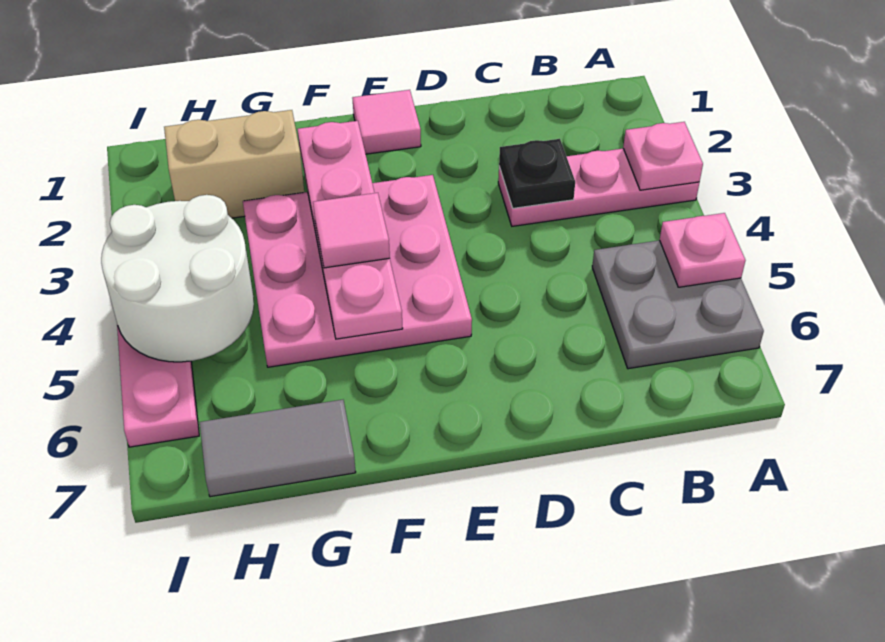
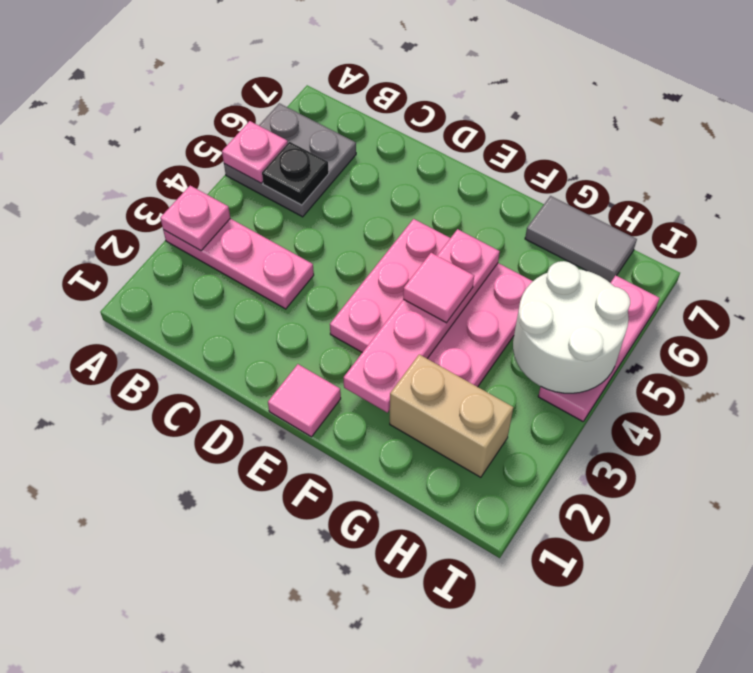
black plate C3 level 2 -> black plate B5 level 2

